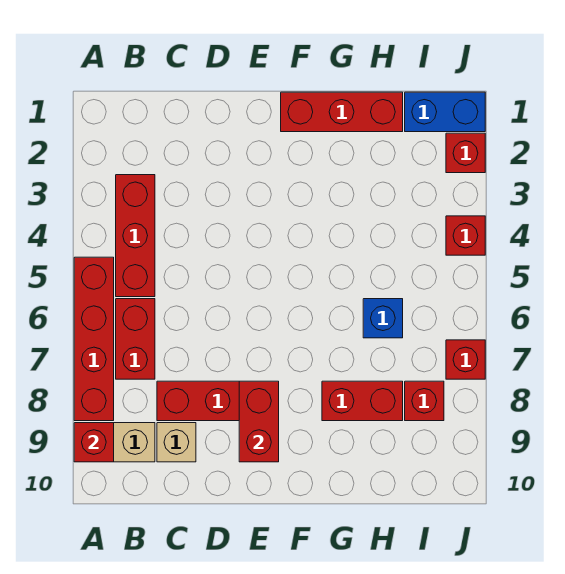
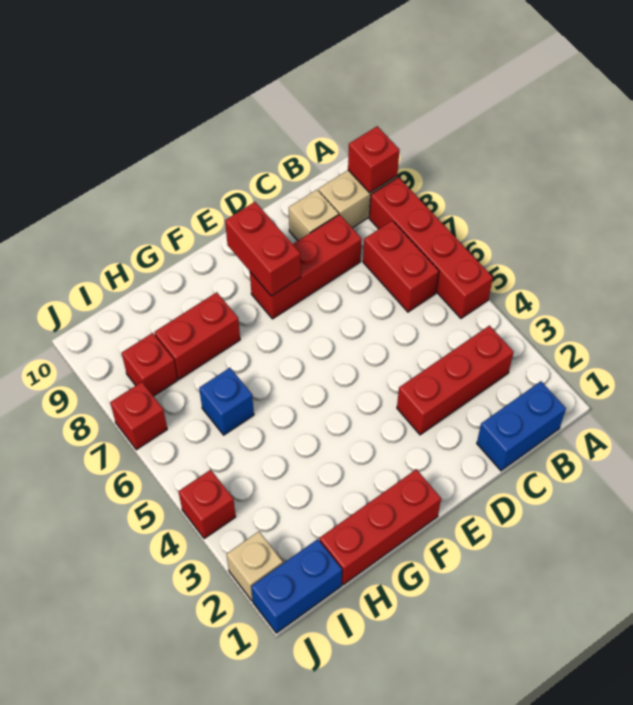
none -> blue brick B1:C1 level 1
red brick B3:B5 level 1 -> red brick B3:D3 level 1
red brick J2 level 1 -> tan brick J2 level 1

